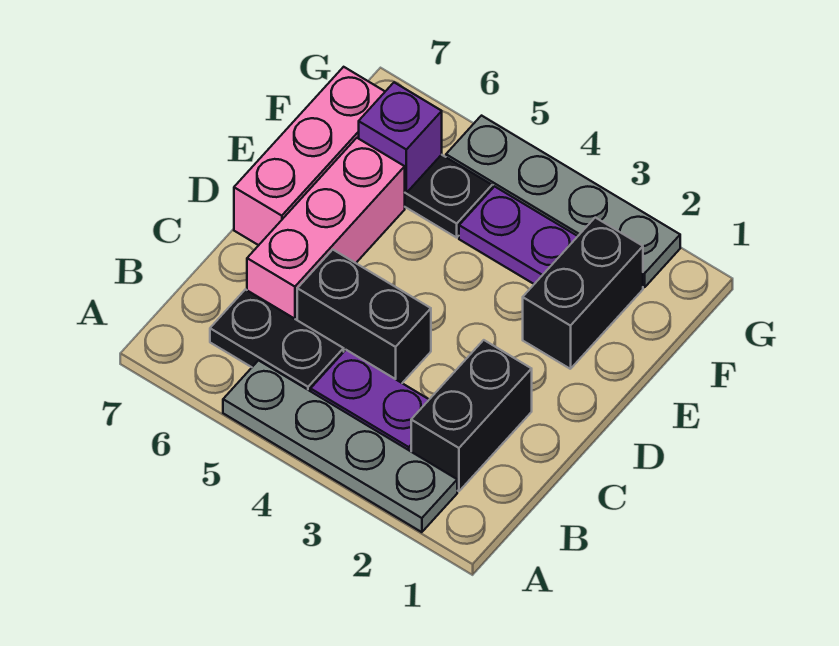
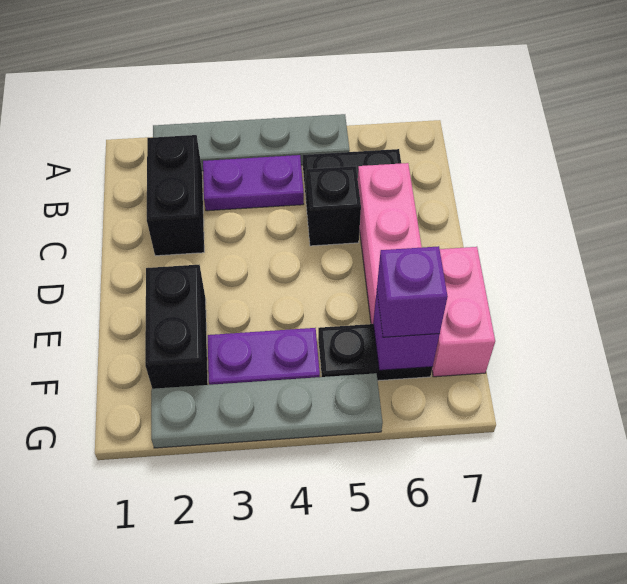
black brick C4:C5 level 1 -> black brick C5 level 1
pink brick D7:F7 level 1 -> pink brick E7:F7 level 1
none -> purple brick F6 level 3

